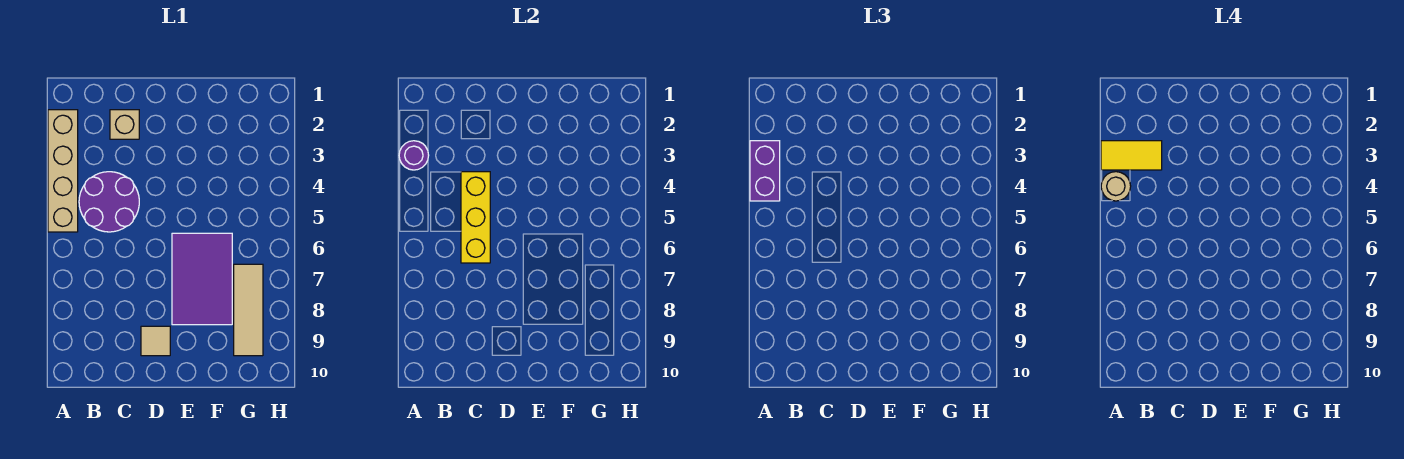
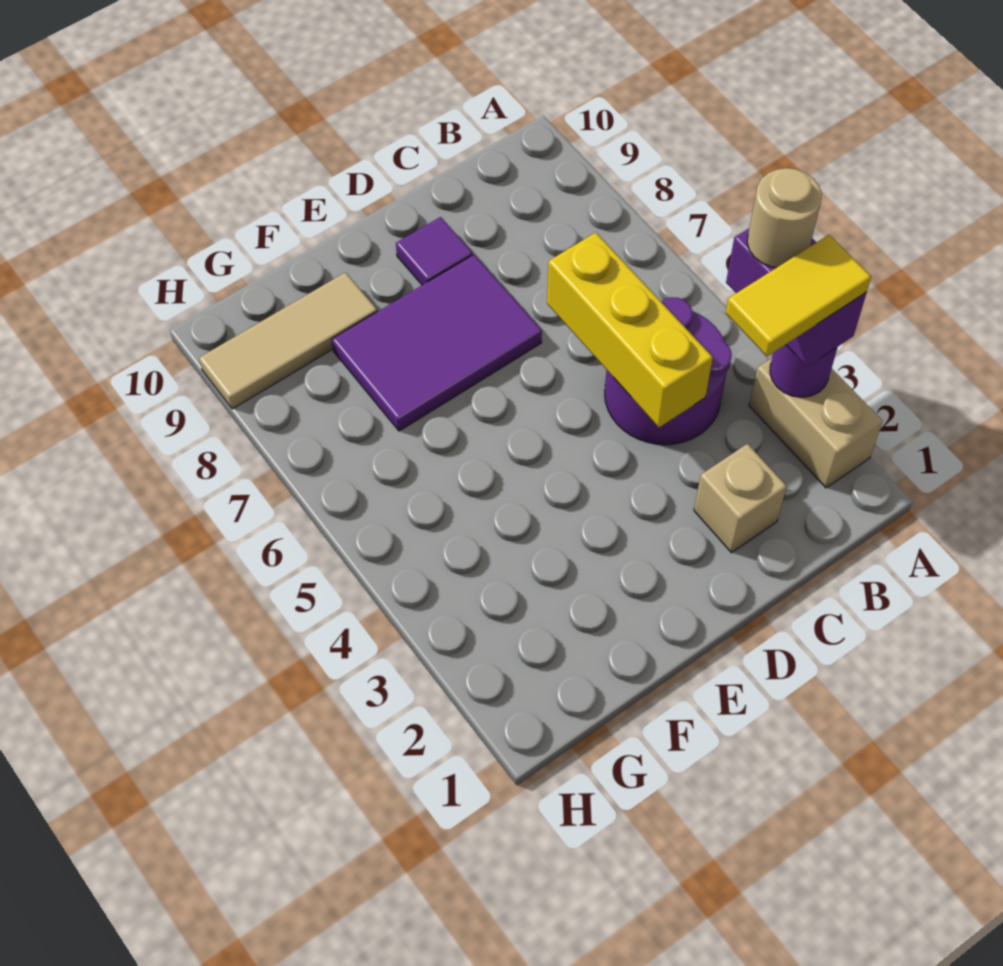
tan brick A2:A5 level 1 -> tan brick A2:A3 level 1
tan tile D9 level 1 -> purple tile D9 level 1
purple tile E6:F8 level 1 -> purple tile D7:F8 level 1
tan tile G7:G9 level 1 -> tan tile F9:H9 level 1

